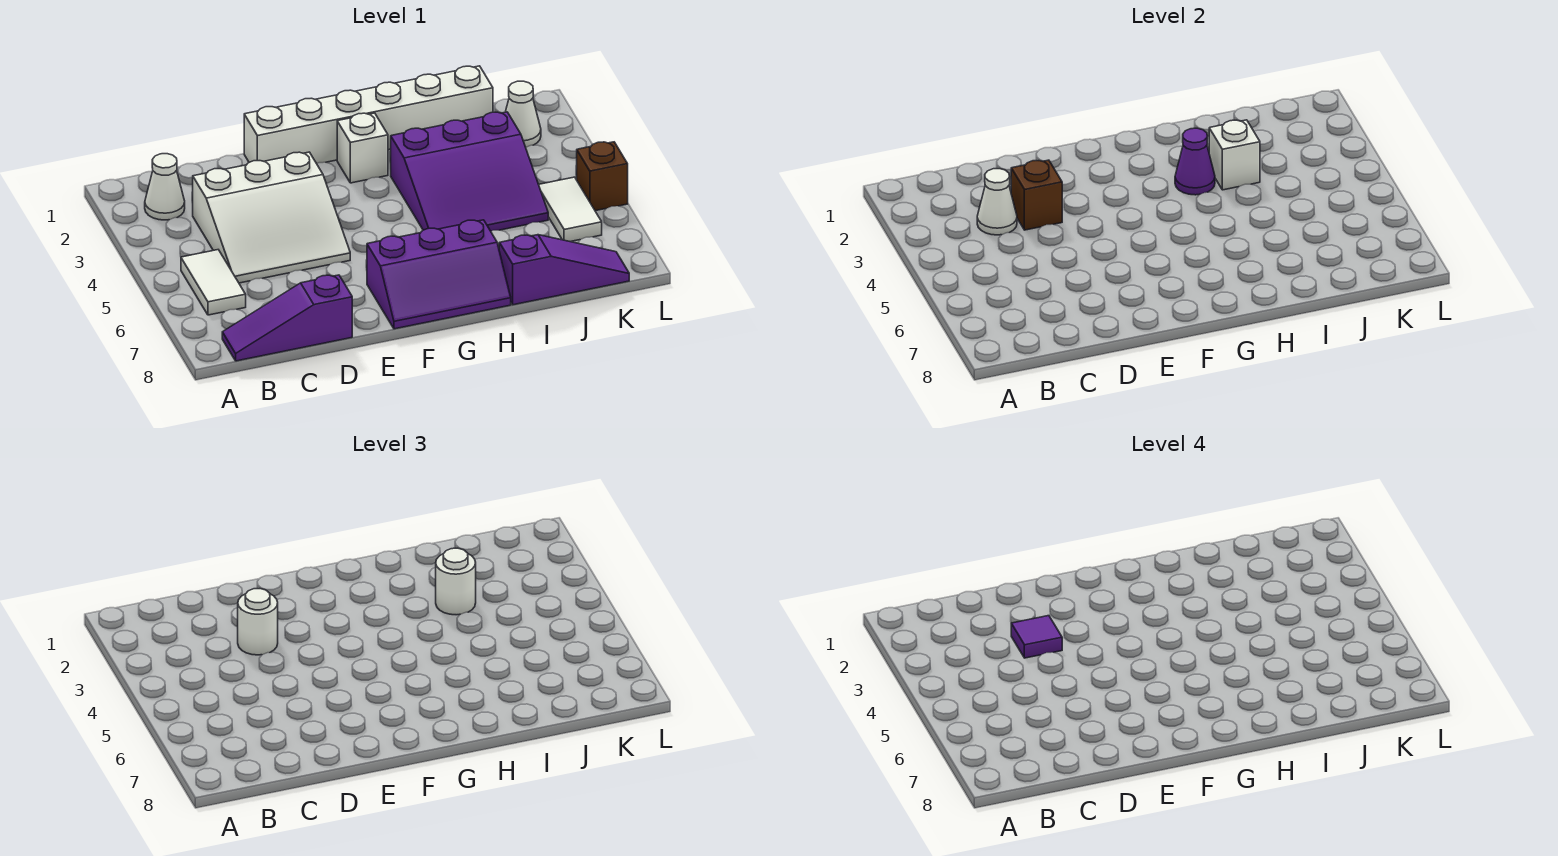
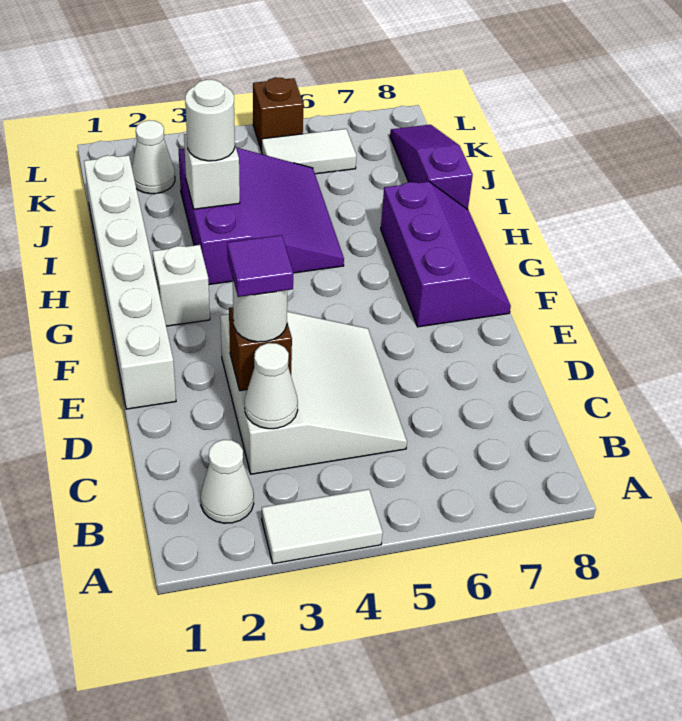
white tile B5:B6 level 1 -> white tile A3:A4 level 1
purple slope B8:D8 level 1 top D -> none
purple cone H3 level 2 -> none

